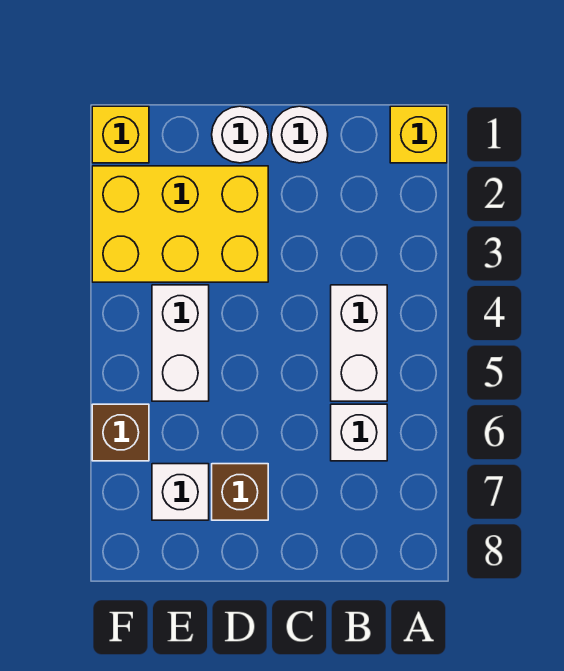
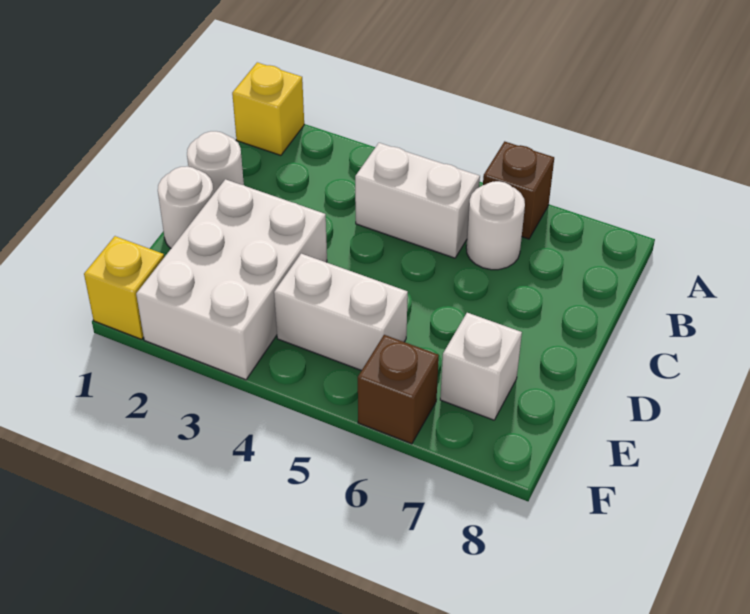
white brick B6 level 1 -> white round brick B6 level 1
yellow brick D2:F3 level 1 -> white brick D2:F3 level 1
brown brick D7 level 1 -> brown brick A6 level 1

